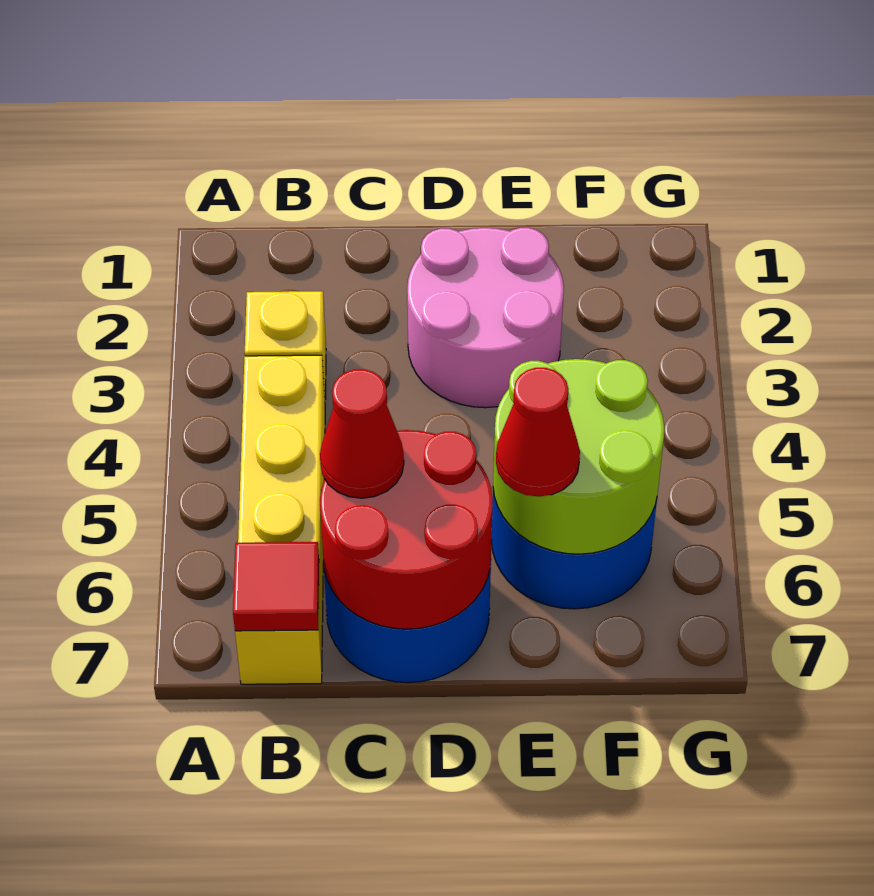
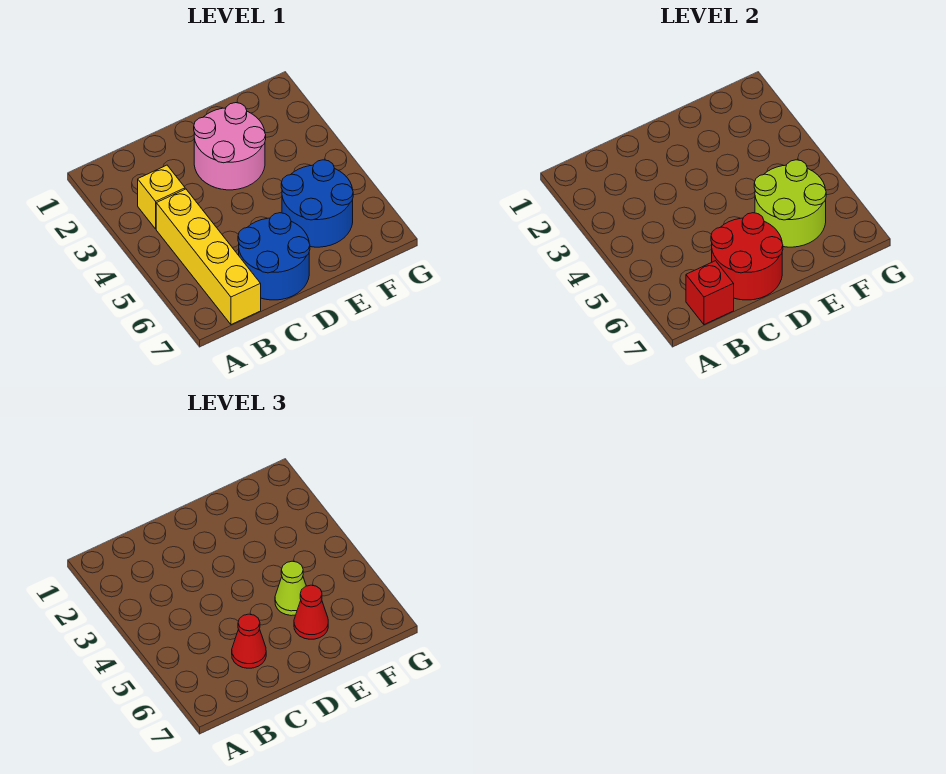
red tile B7 level 2 -> red brick B7 level 2
none -> lime cone E5 level 3

